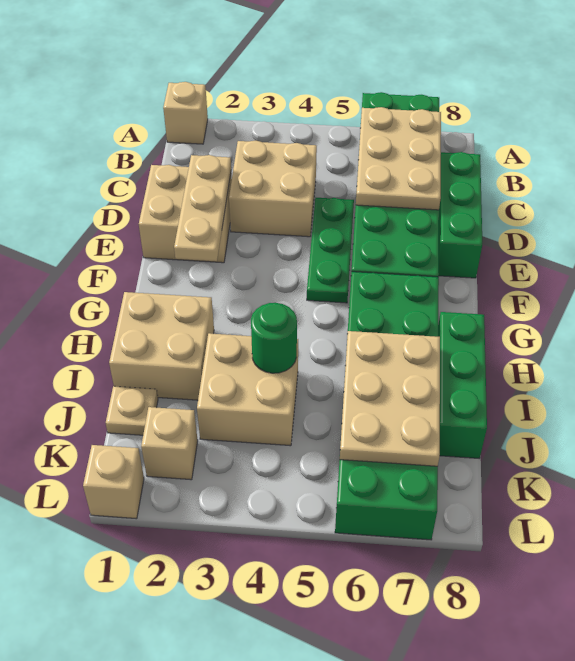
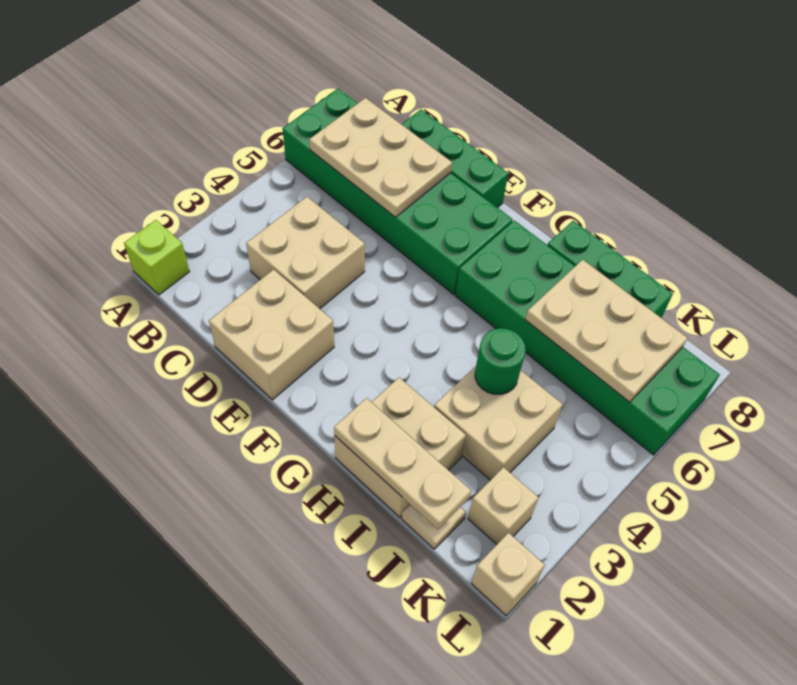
tan brick A1 level 1 -> lime brick A1 level 1
tan plate D2:F2 level 2 -> tan plate H1:J1 level 2
green plate D5:F5 level 1 -> none

